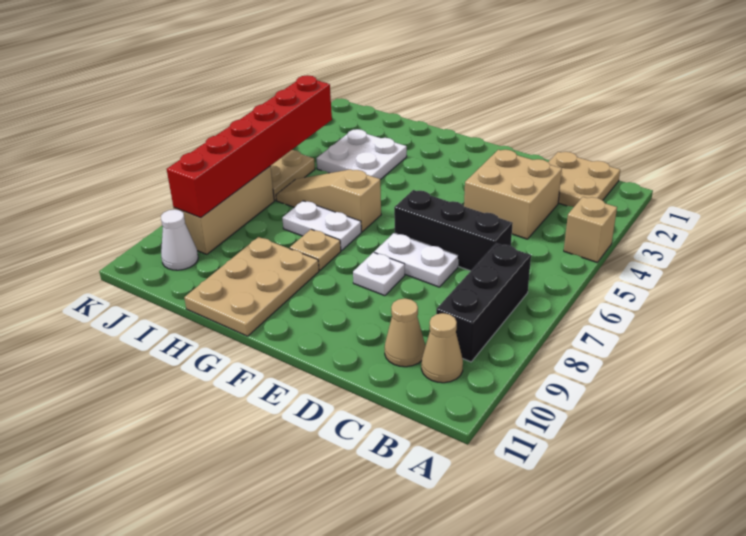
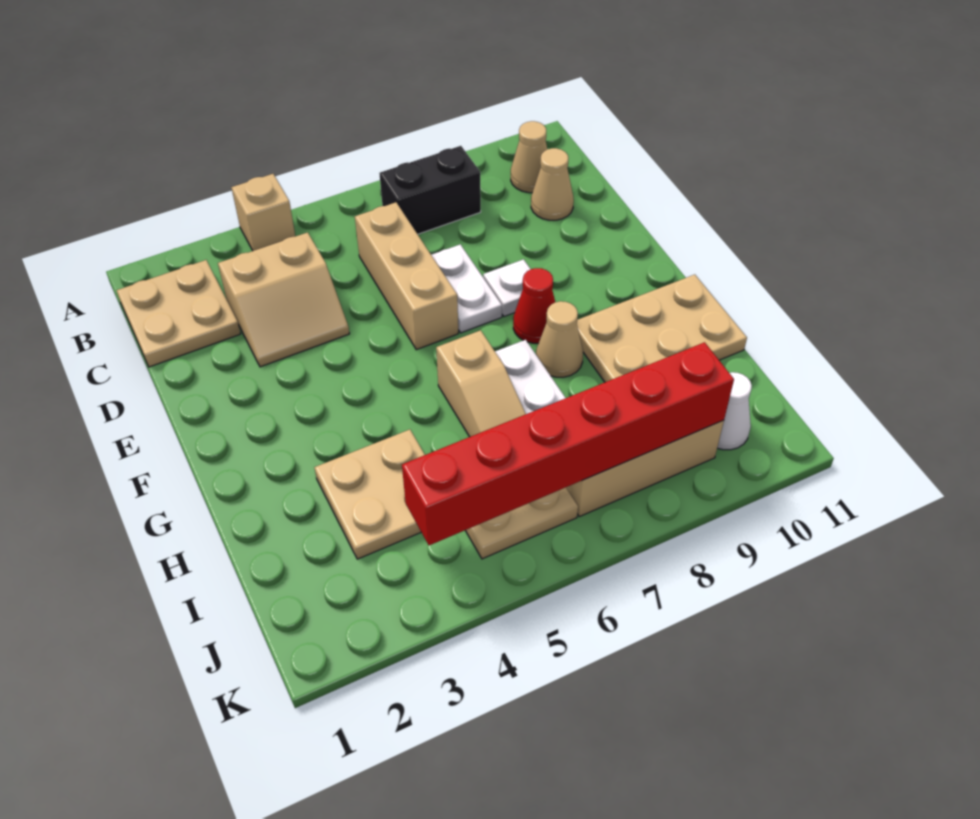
black brick B7:B9 level 1 -> black brick B7:B8 level 1
tan brick C3:D4 level 1 -> tan slope C3:D4 level 1 top C
black brick C6:E6 level 1 -> tan brick C6:E6 level 1
none -> red cone F8 level 1
tan plate G8 level 1 -> tan cone G8 level 1
white plate H3:I4 level 1 -> tan plate H3:I4 level 1

